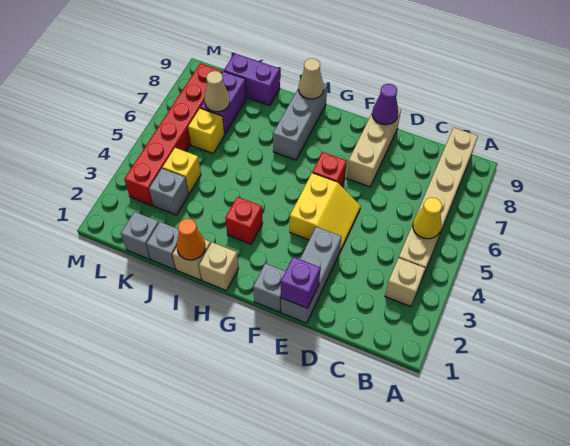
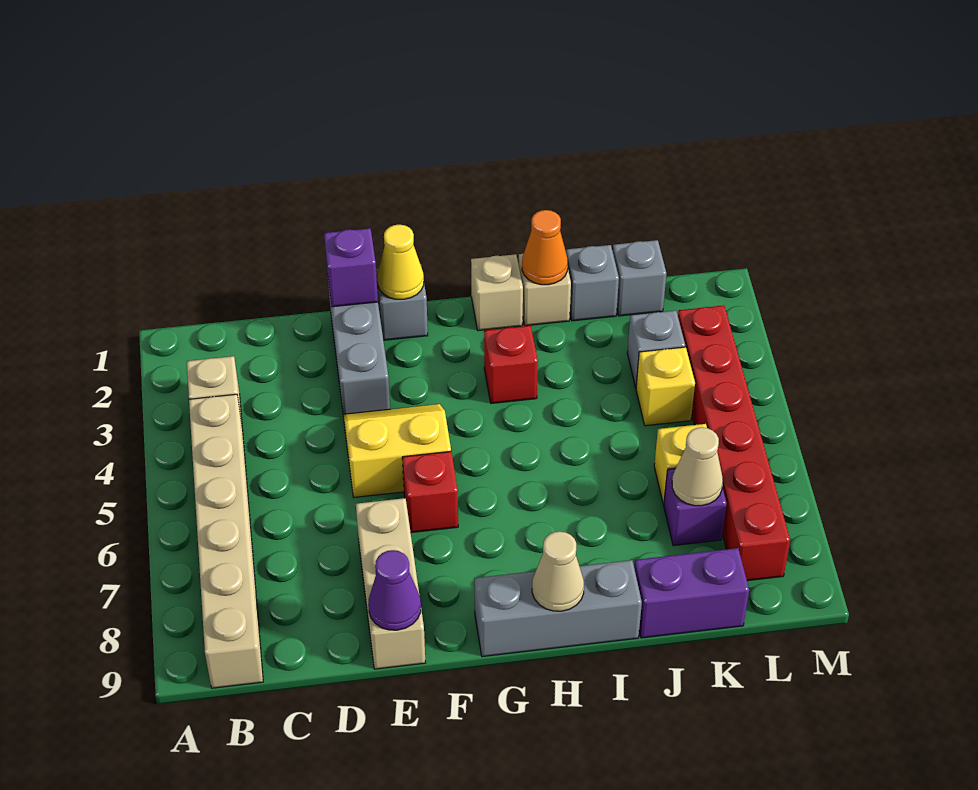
yellow cone B5 level 2 -> yellow cone F1 level 2
yellow slope E4:F5 level 1 top F -> yellow slope E4:F5 level 1 top 5
grey brick H7:H9 level 1 -> grey brick G9:I9 level 1
purple brick K7:K8 level 1 -> purple brick K7 level 1

